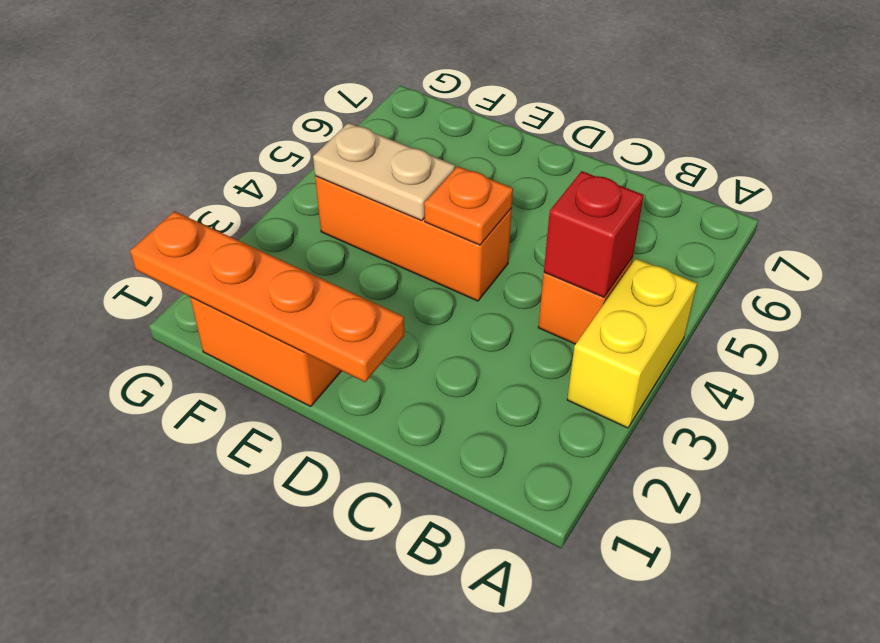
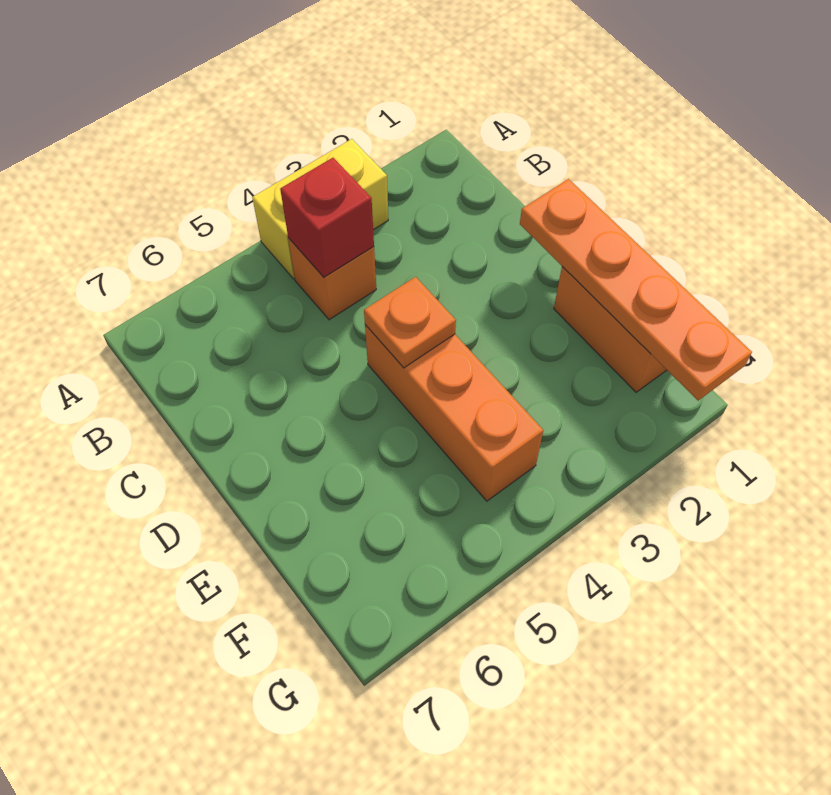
tan plate E4:F4 level 2 -> none

